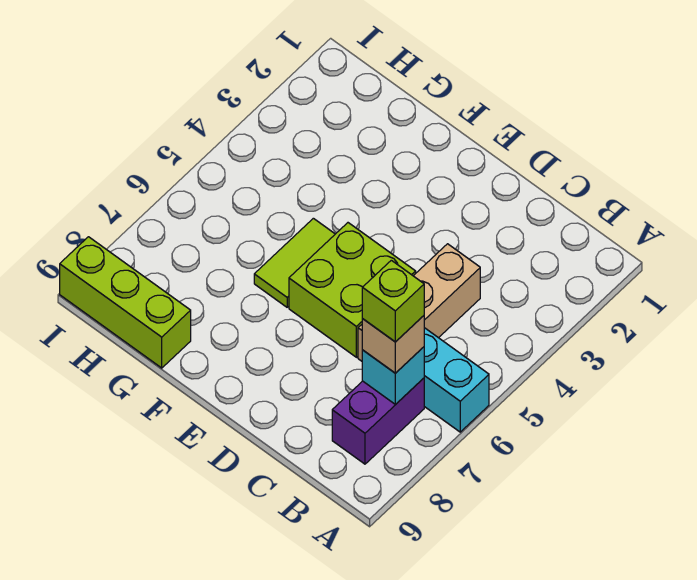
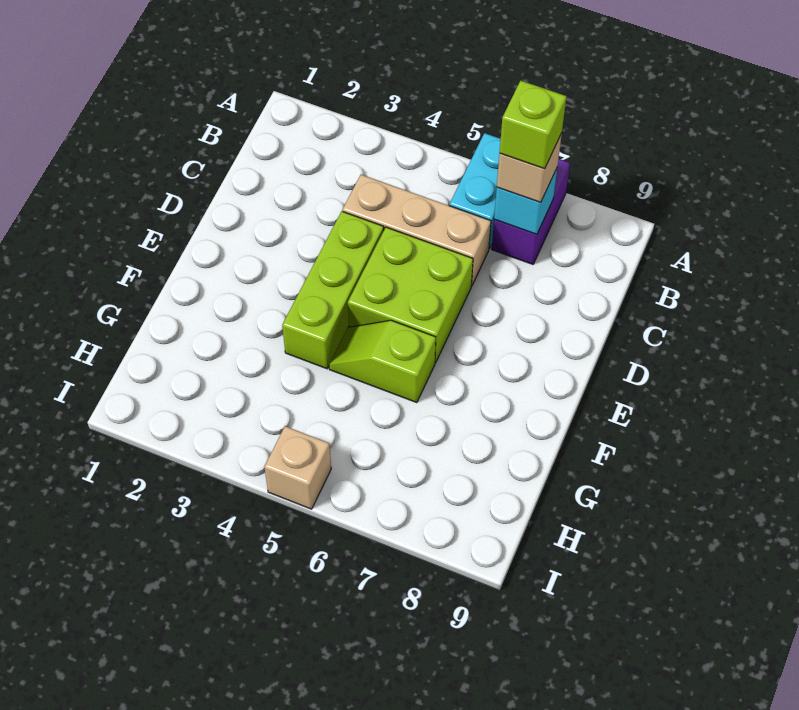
purple brick B7:B8 level 1 -> purple brick A7:B7 level 1
lime tile F5:F6 level 1 -> lime slope F5:F6 level 1 top 6
lime brick G9:I9 level 1 -> lime brick D4:F4 level 1
none -> tan brick I5 level 1

